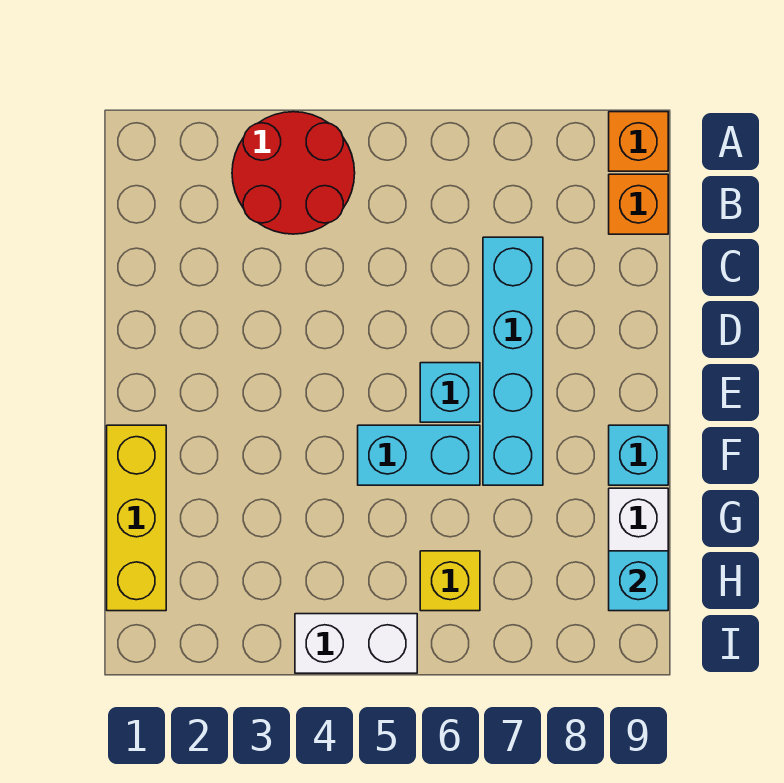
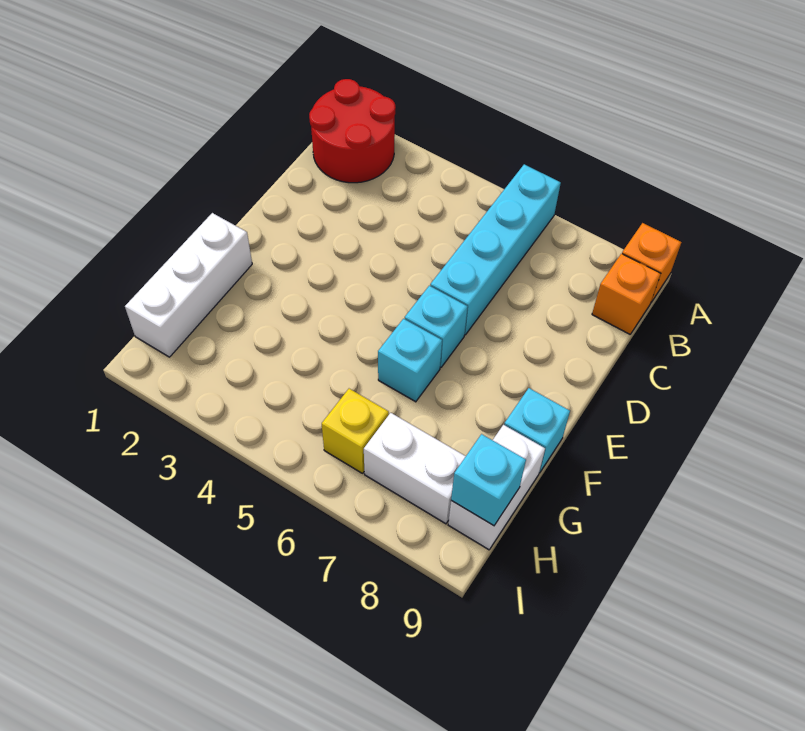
red round brick A3:B4 level 1 -> red round brick A1:B2 level 1
cyan brick C7:F7 level 1 -> cyan brick A6:D6 level 1
yellow brick F1:H1 level 1 -> white brick F1:H1 level 1
cyan brick F5:F6 level 1 -> cyan brick F6 level 1
white brick I4:I5 level 1 -> white brick H7:H8 level 1

